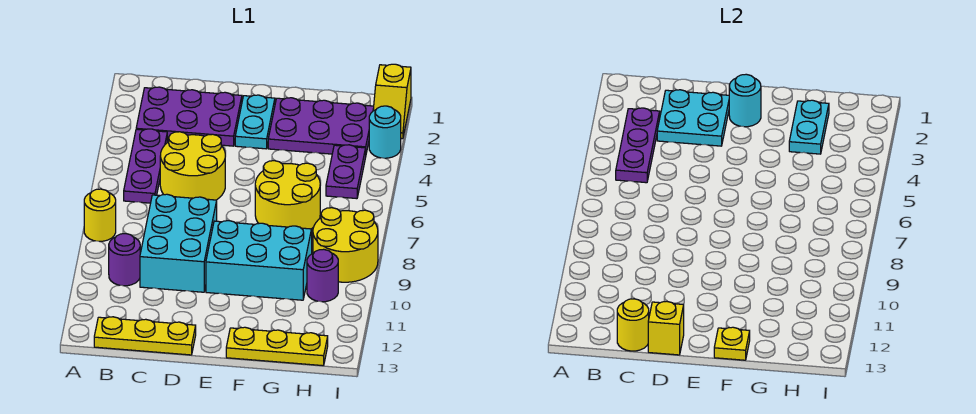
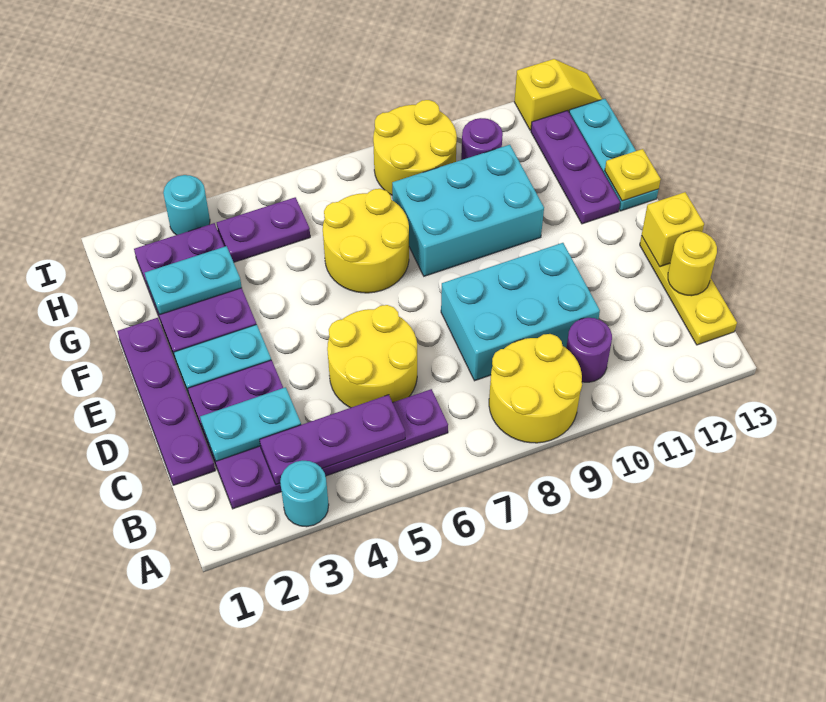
yellow round brick A8 level 1 -> yellow round brick A8:B9 level 1
none -> purple plate C1:F1 level 1
cyan plate C2:D3 level 2 -> cyan plate C2:C3 level 2
cyan round brick E2 level 2 -> cyan round brick A3 level 1
cyan brick E9:G10 level 1 -> cyan brick F8:G10 level 1
none -> purple plate F12:H12 level 1
yellow plate F13:H13 level 1 -> cyan plate F13:H13 level 1
yellow slope I1:I2 level 1 top 1 -> yellow slope I12:I13 level 1 top 12

